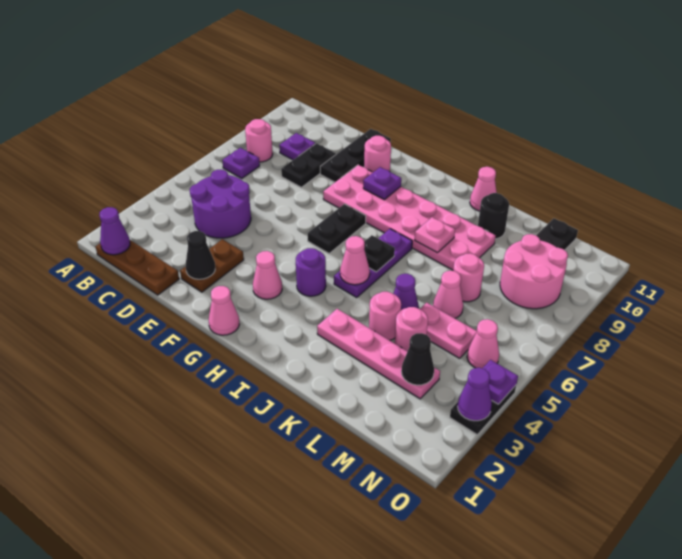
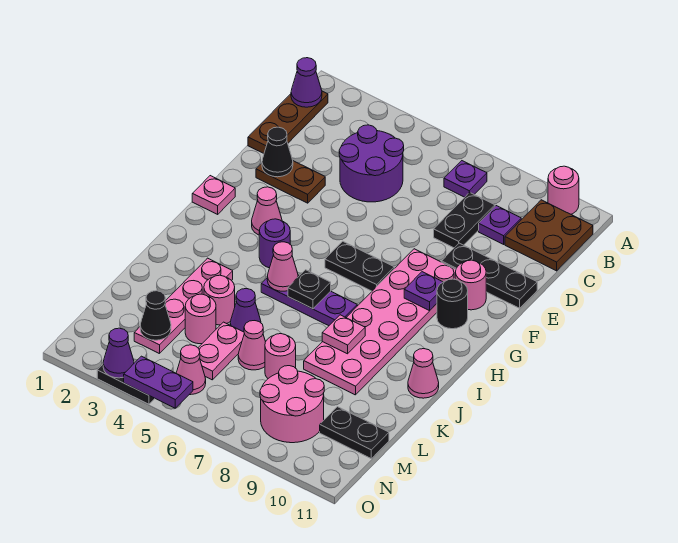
pink round brick B8 level 1 -> pink round brick A10 level 1
none -> brown plate B10:C11 level 1
black plate D8:D9 level 1 -> black plate C8:D8 level 1
pink cone G1 level 1 -> pink plate G1 level 1
black round brick K10 level 1 -> black round brick G10 level 1
purple plate O4 level 2 -> purple plate O4:O5 level 2

